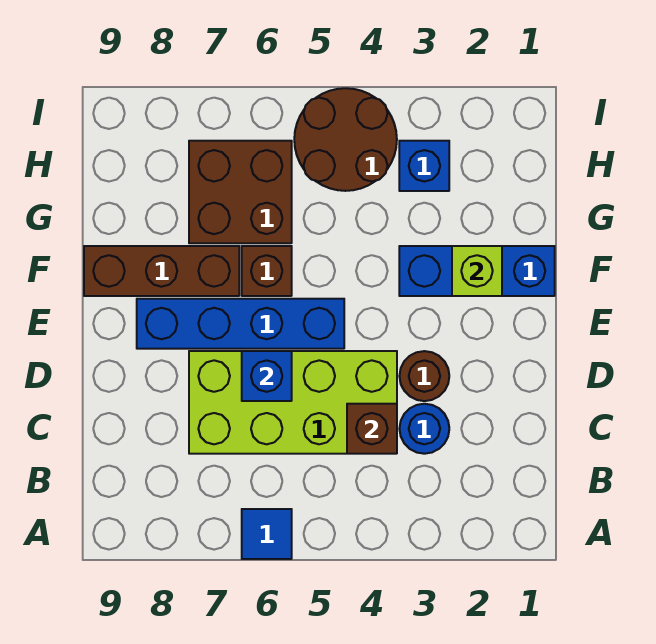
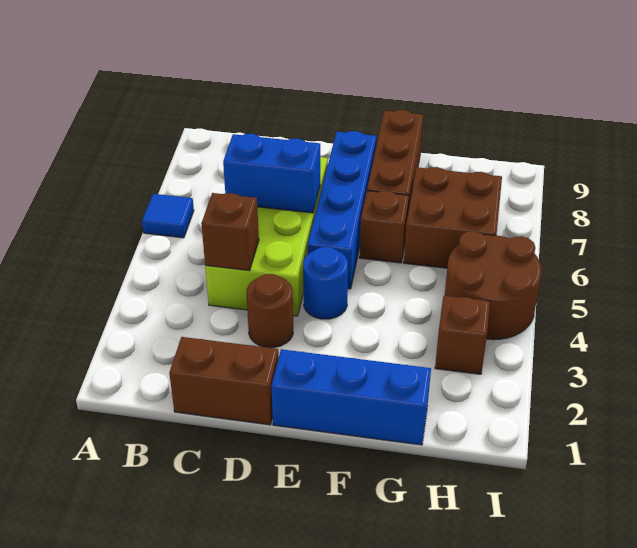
none -> brown brick C1:D1 level 1
blue round brick C3 level 1 -> blue round brick E4 level 1
blue brick D6 level 2 -> blue brick C6:D6 level 2
blue brick F1:F3 level 1 -> blue brick E1:G1 level 1
lime brick F2 level 2 -> none
blue brick H3 level 1 -> brown brick H3 level 1

